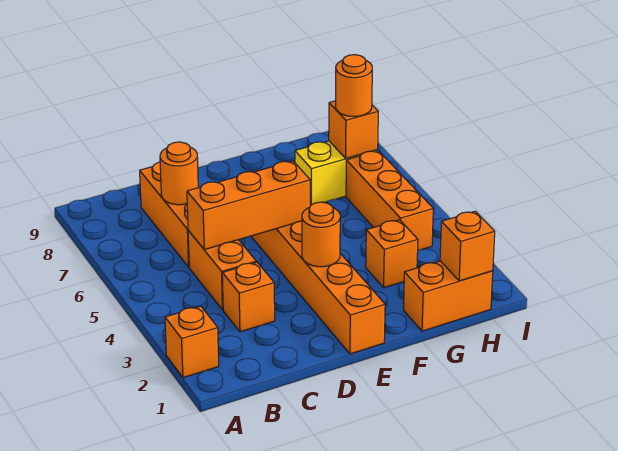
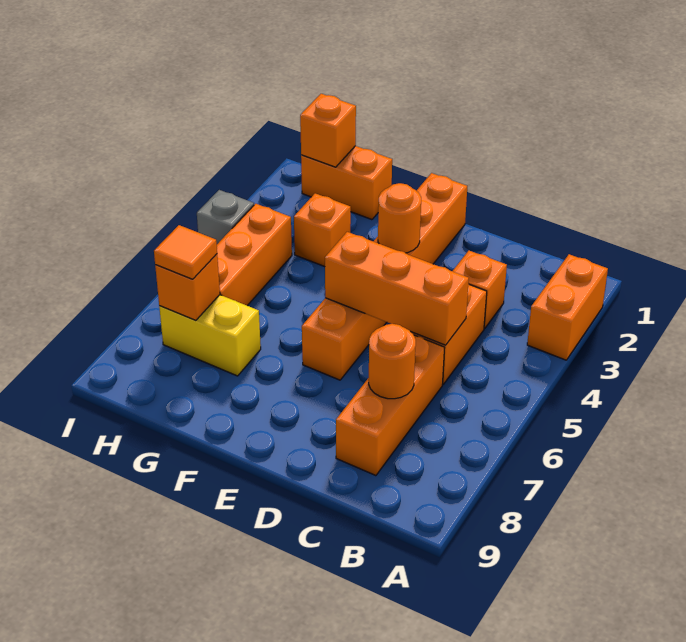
orange brick A2 level 1 -> orange brick A2:A3 level 1
orange round brick H7 level 3 -> orange tile H7 level 3
none -> grey brick I4 level 1

